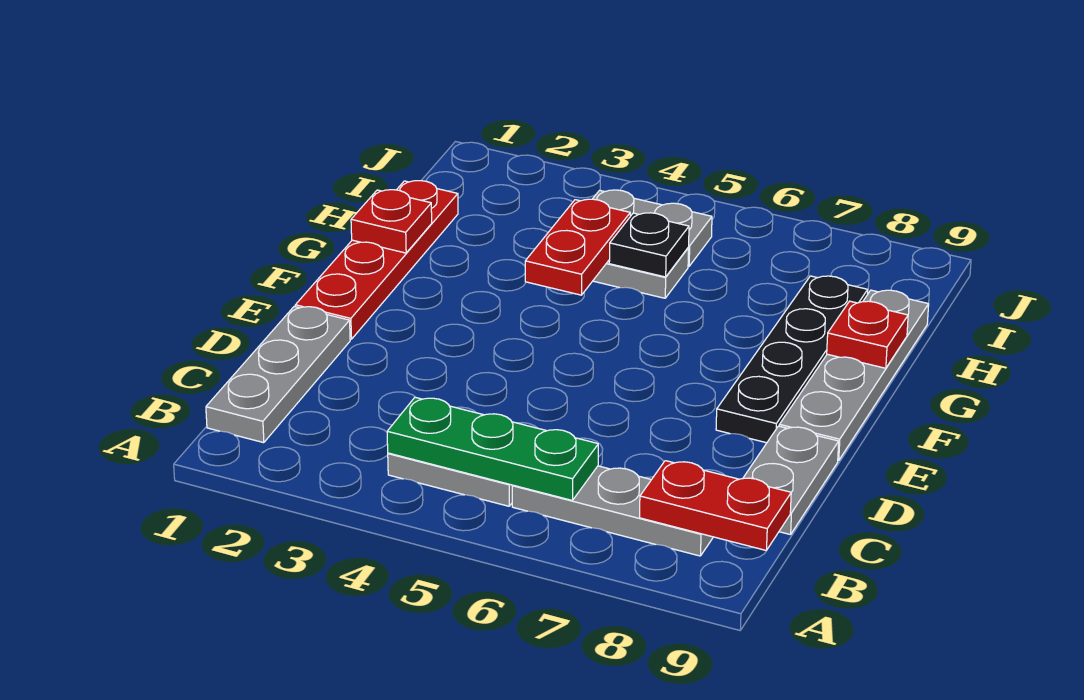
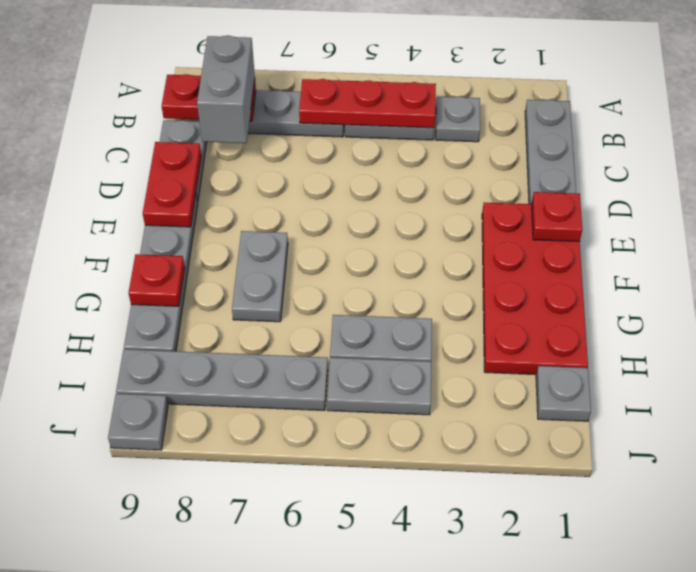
none -> grey plate B3 level 1
green plate B4:B6 level 2 -> red plate B4:B6 level 2
none -> grey brick B8:C8 level 3
red plate E1:H1 level 1 -> red plate E1:H2 level 1
black plate E8:H8 level 1 -> none
none -> grey plate F7:G7 level 1
red plate G1 level 2 -> red plate E1 level 2
red plate G4:H4 level 2 -> red plate D9:E9 level 2
black plate H5 level 2 -> none
none -> grey plate I1 level 1
none -> grey plate I6:I9 level 1
none -> grey plate J9 level 1

